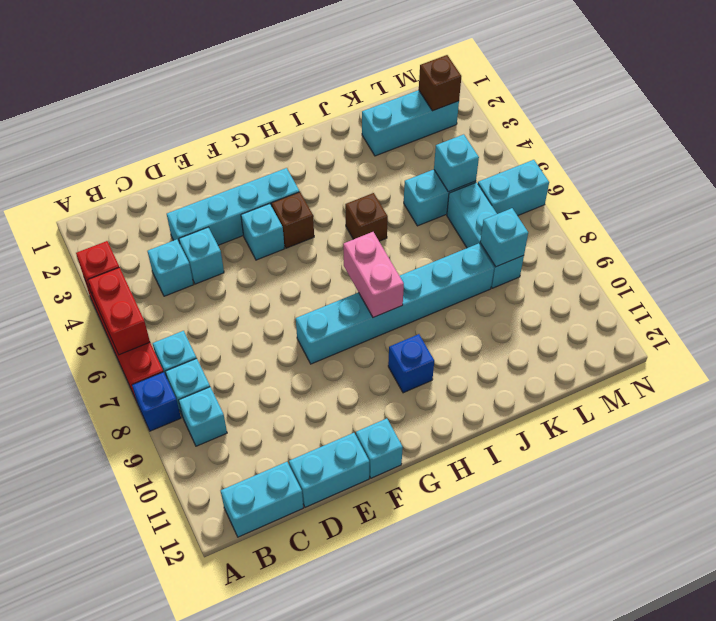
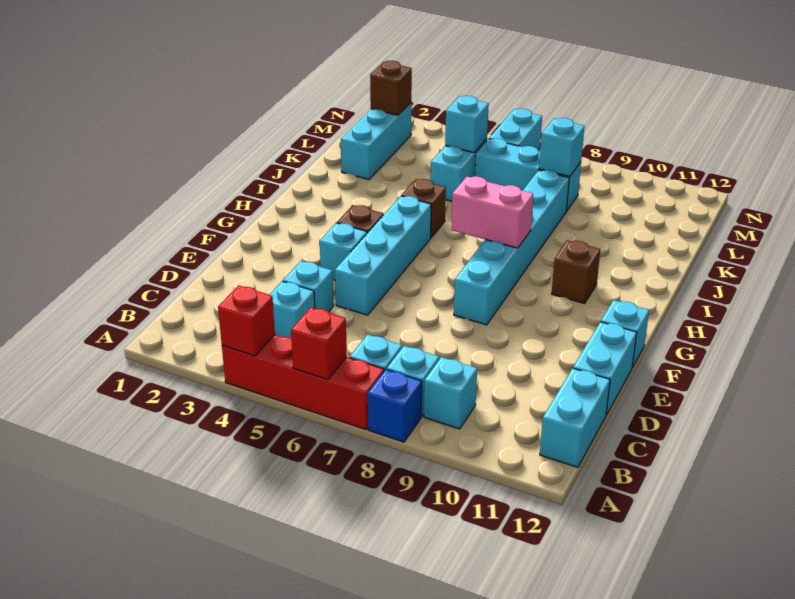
red brick A5:A6 level 2 -> red brick A6 level 2
cyan brick D3:G3 level 1 -> cyan brick E5:H5 level 1
blue brick H10 level 1 -> brown brick H10 level 1

